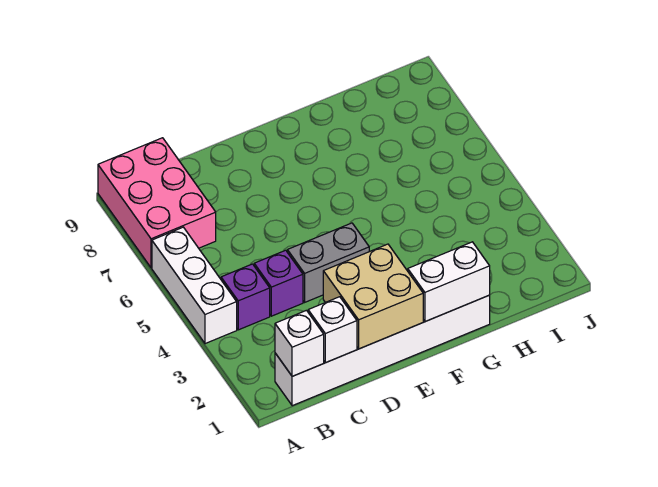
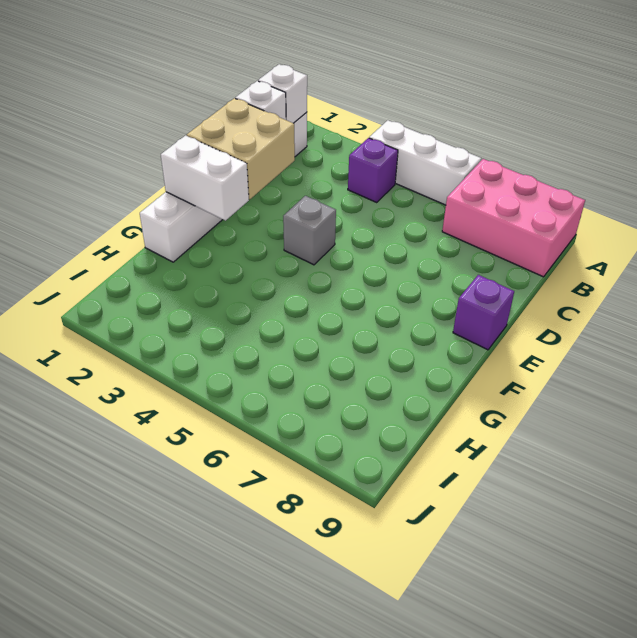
purple brick C4 level 1 -> purple brick E9 level 1
grey brick D4:E4 level 1 -> grey brick E4 level 1
white brick F1:G1 level 2 -> white brick F1:F2 level 2

